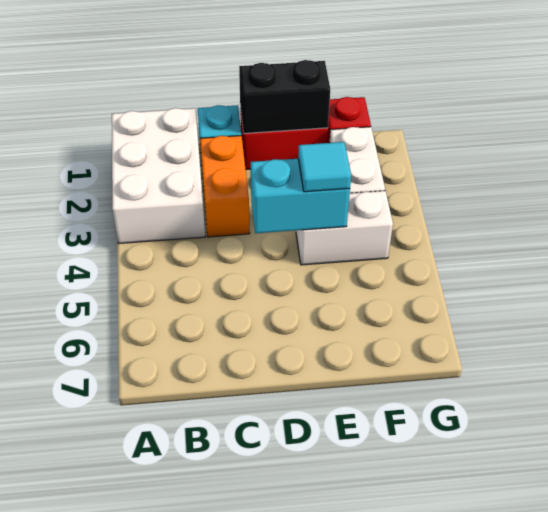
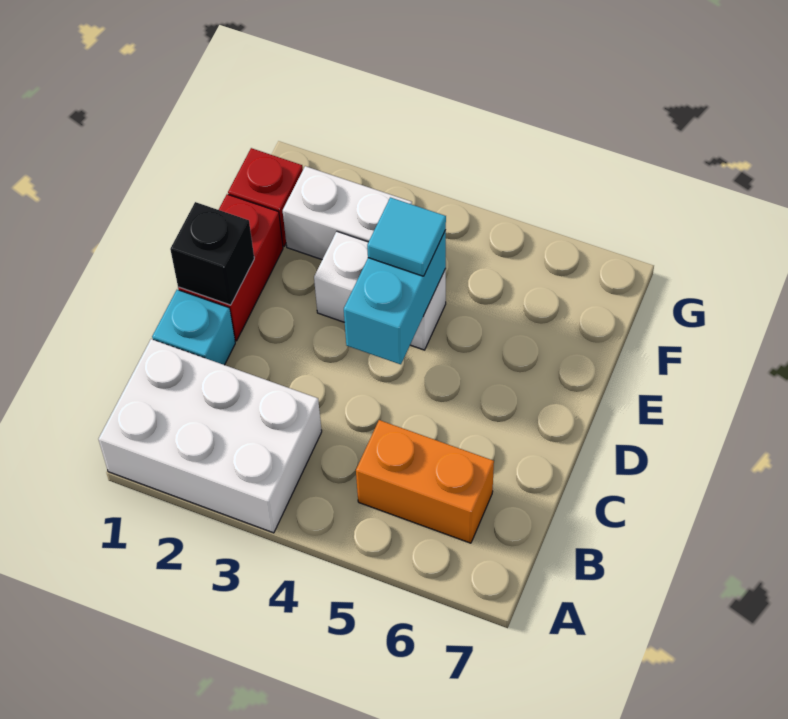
orange brick C2:C3 level 1 -> orange brick B5:B6 level 1
black brick D1:E1 level 2 -> black brick D1 level 2
white brick E4:F4 level 1 -> white brick E3:E4 level 1

